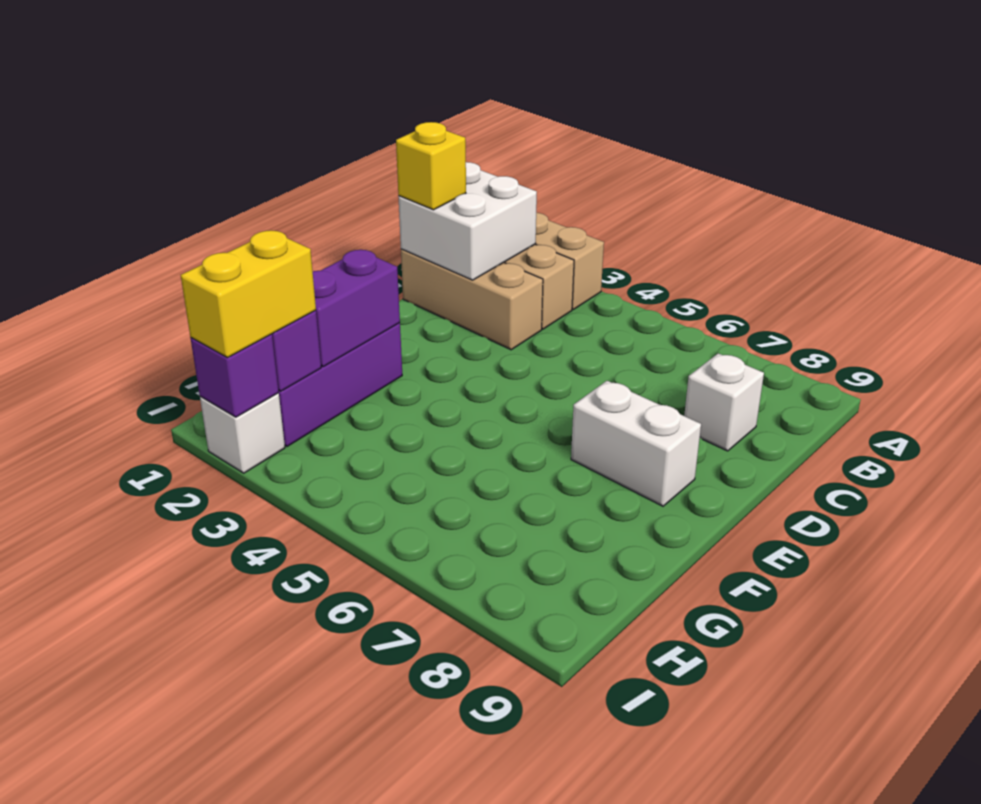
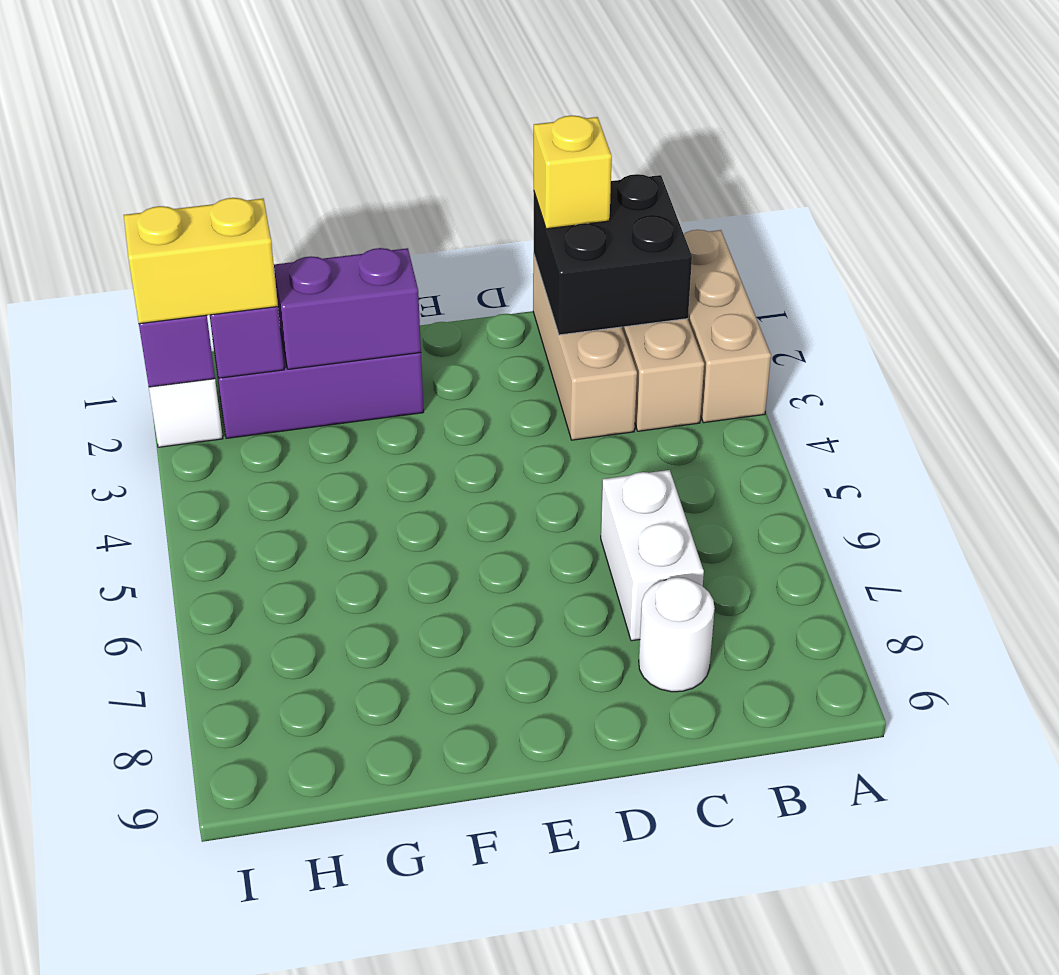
white brick B1:C2 level 2 -> black brick B1:C2 level 2
white brick C8 level 1 -> white round brick C8 level 1
white brick E7:E8 level 1 -> white brick C6:C7 level 1

